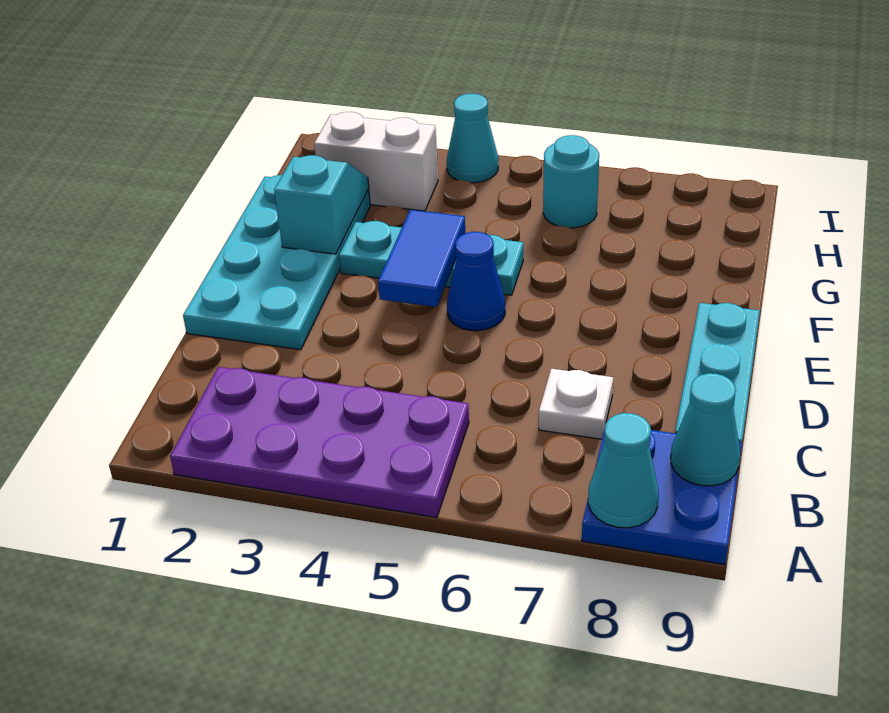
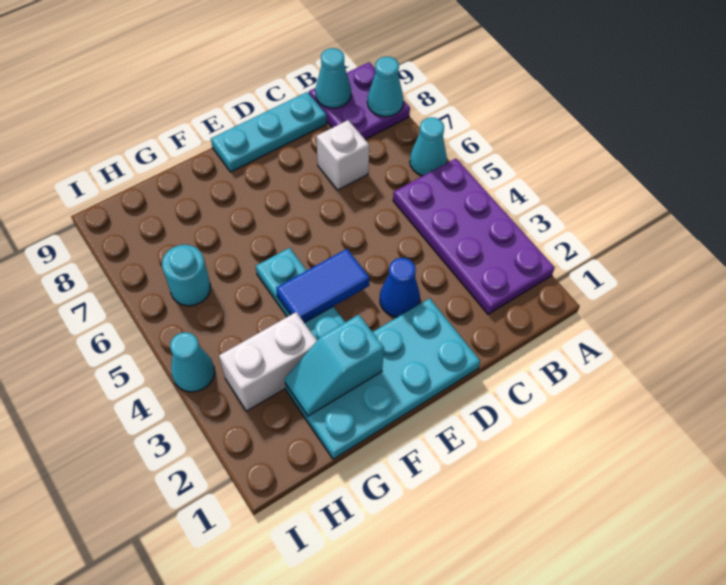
none -> cyan cone A6 level 1
blue plate A8:B9 level 1 -> purple plate A8:B9 level 1
white plate C7 level 1 -> white brick C7 level 1
blue cone E5 level 1 -> blue cone D3 level 1
white brick H2:H3 level 1 -> white brick G3:H3 level 1

